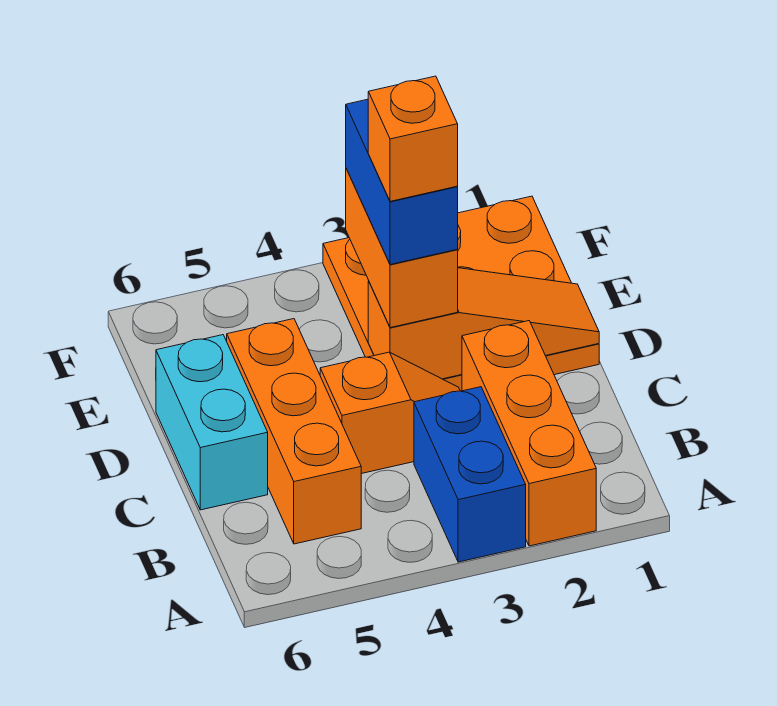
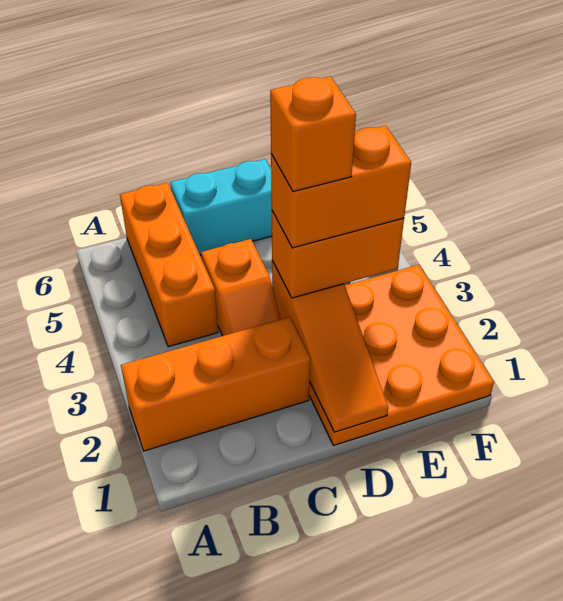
blue brick A3:B3 level 1 -> none
orange brick B5:D5 level 1 -> orange brick B4:B6 level 1
blue brick D3:E3 level 4 -> orange brick D3:E3 level 4

